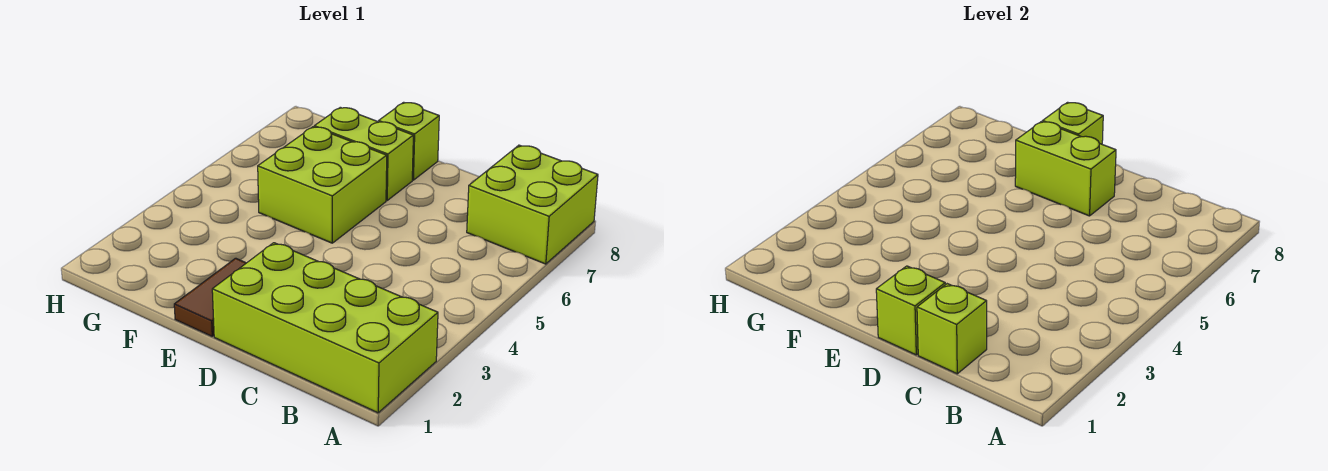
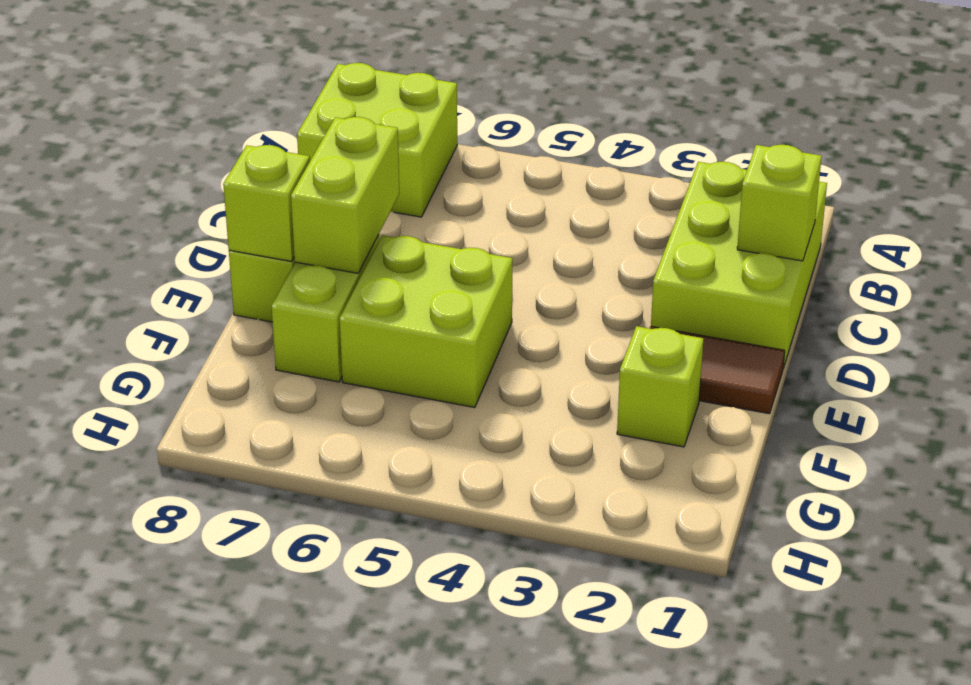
lime brick A1:D2 level 1 -> lime brick B1:D2 level 1
lime brick D1 level 2 -> lime brick F2 level 1

